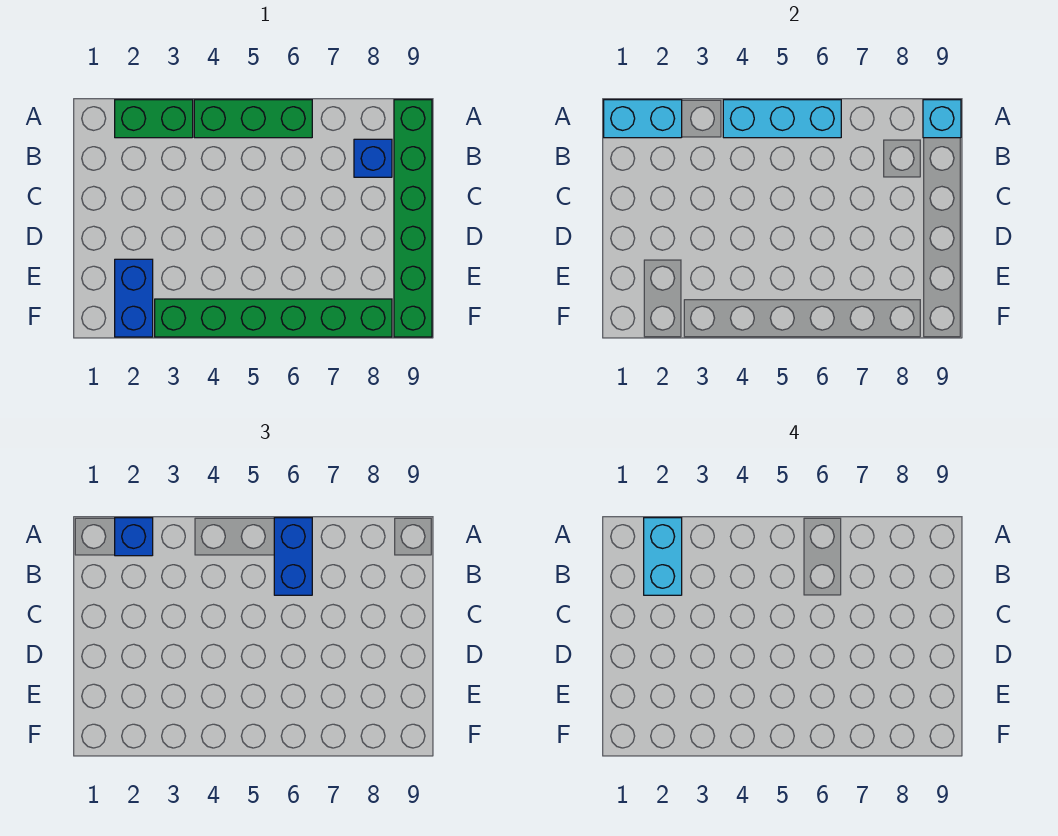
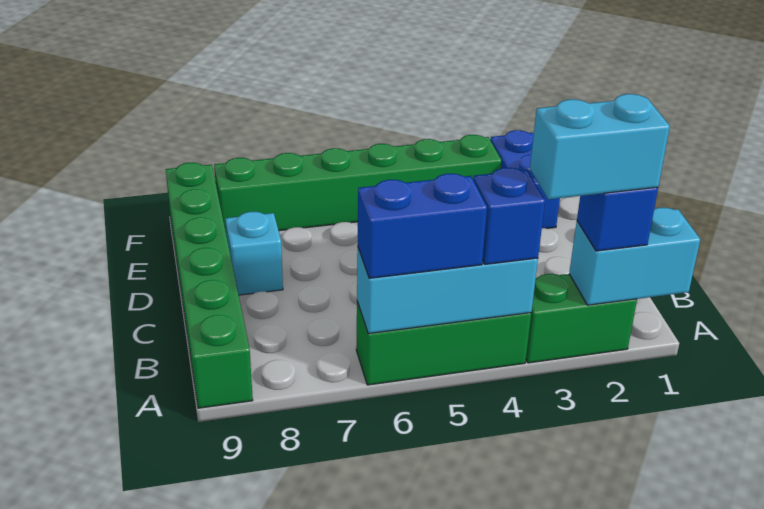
cyan brick A2:B2 level 4 -> cyan brick A2:A3 level 4
blue brick A6:B6 level 3 -> blue brick A5:A6 level 3
cyan brick A9 level 2 -> cyan brick D8 level 1
blue brick B8 level 1 -> blue brick A4 level 3

